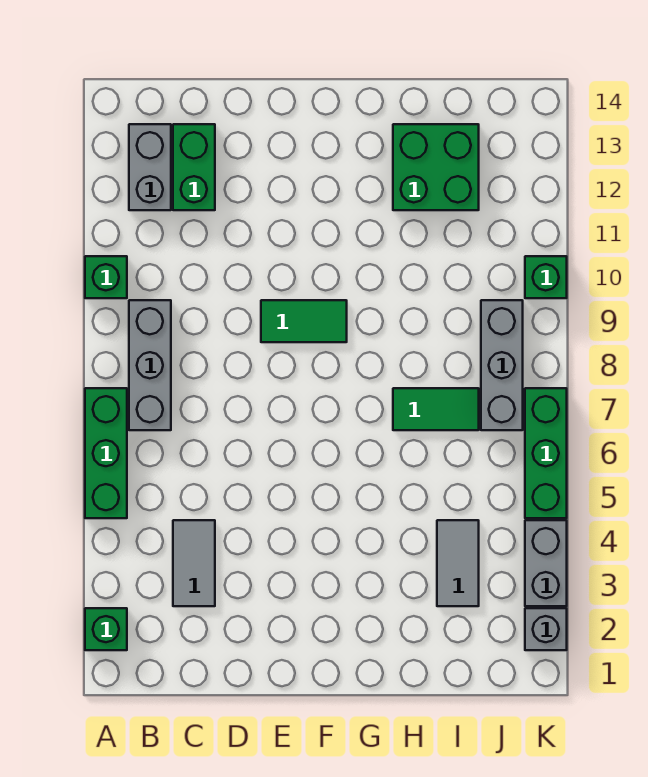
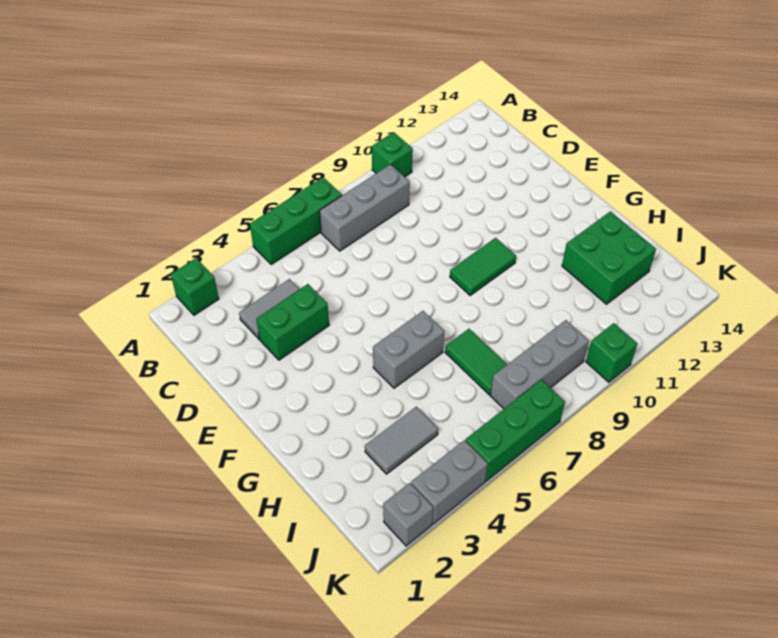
grey brick B12:B13 level 1 -> grey brick G5:G6 level 1
green brick C12:C13 level 1 -> green brick D3:D4 level 1
green tile E9:F9 level 1 -> green tile F9:F10 level 1

